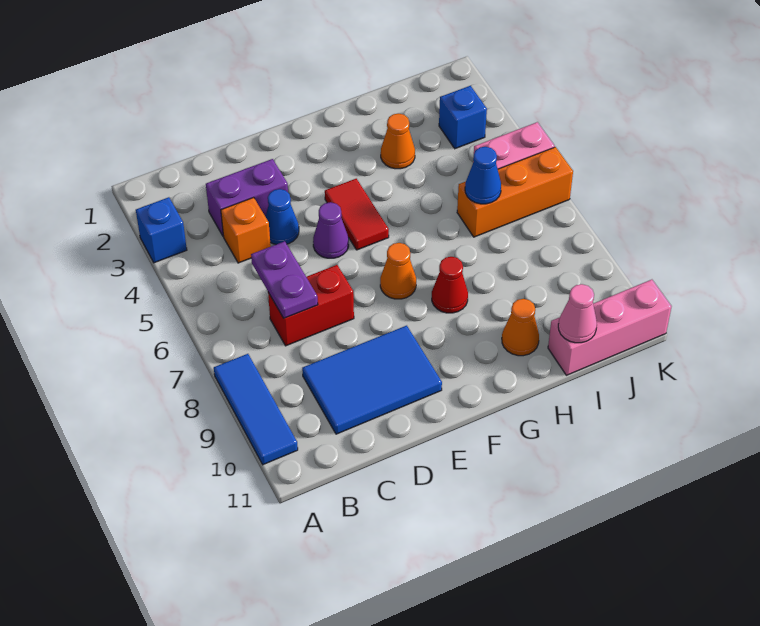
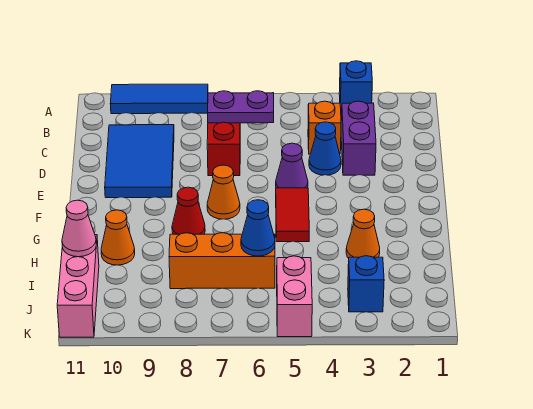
red tile F4:F5 level 1 -> red tile F5:G5 level 1
orange brick I6:K6 level 1 -> orange brick I6:I8 level 1

